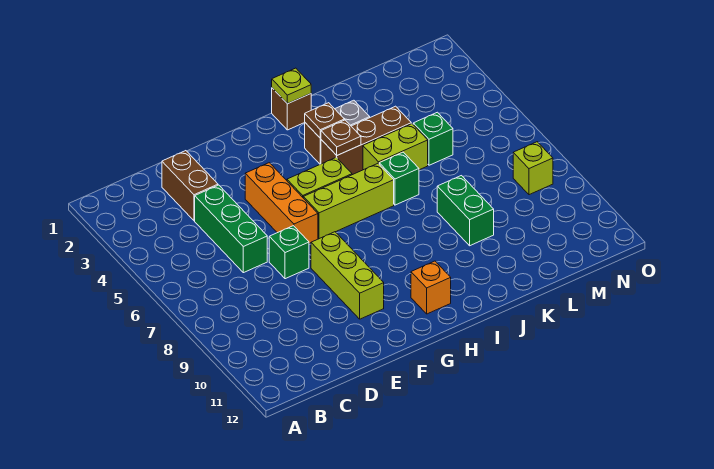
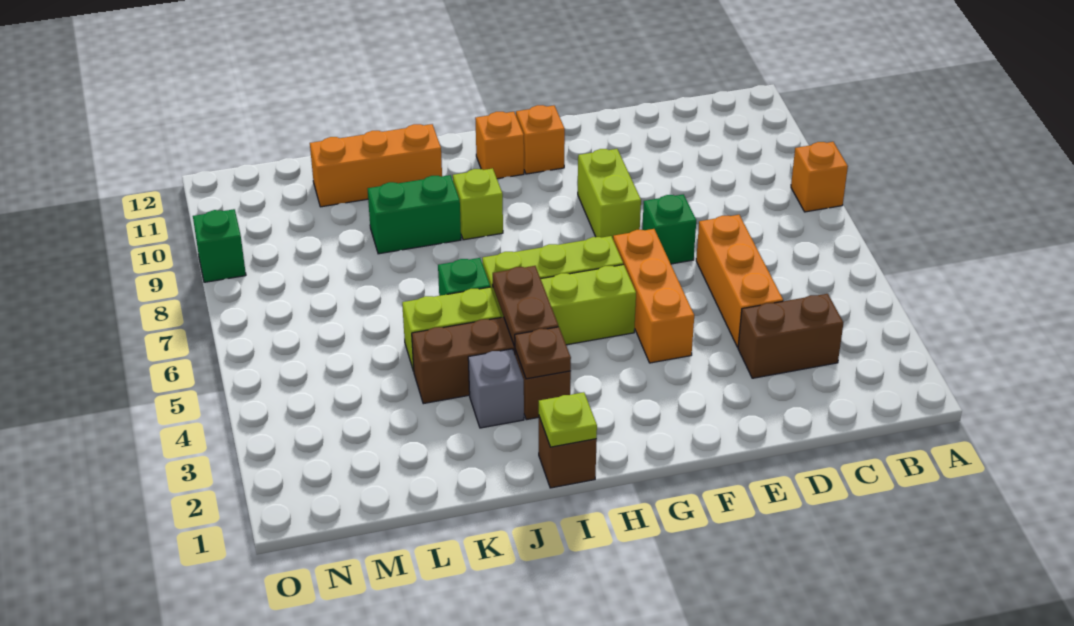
none -> orange brick A8 level 1
brown brick D2:D3 level 1 -> brown brick C3:D3 level 1
green brick D4:D6 level 1 -> orange brick D4:D6 level 1
lime brick F8:F10 level 1 -> lime brick F8:F9 level 1
none -> orange brick G11 level 1
brown plate I4 level 2 -> brown plate I4:I5 level 2
none -> orange brick J11:L11 level 1
green brick K8:K9 level 1 -> green brick J9:K9 level 1
green brick L5 level 1 -> green brick O9 level 1
lime brick N8 level 1 -> lime brick I9 level 1

